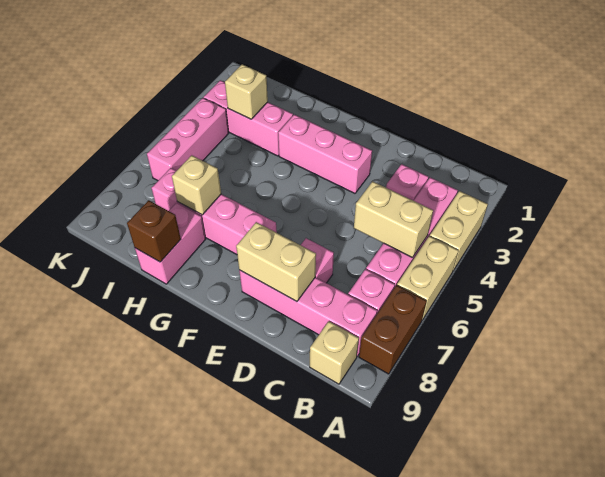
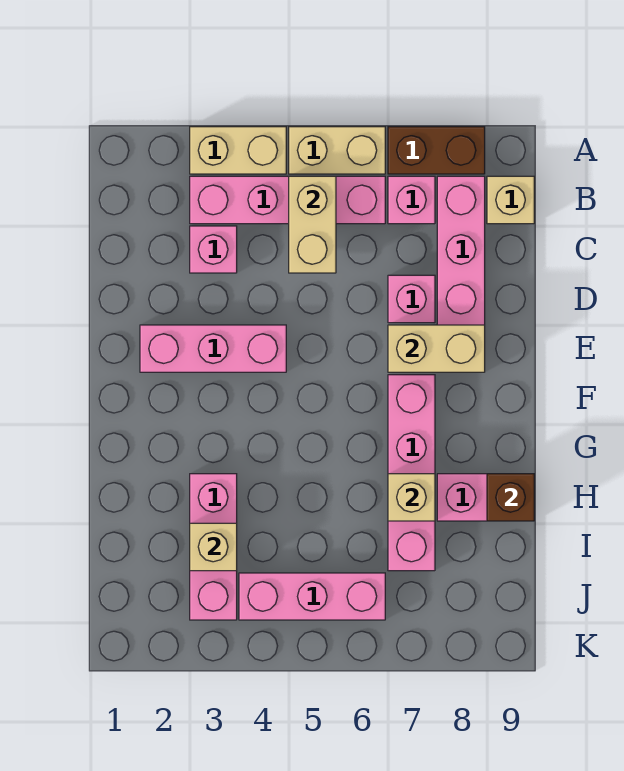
tan brick D8:E8 level 2 -> tan brick E7:E8 level 2
pink brick E3:G3 level 1 -> pink brick E2:E4 level 1

